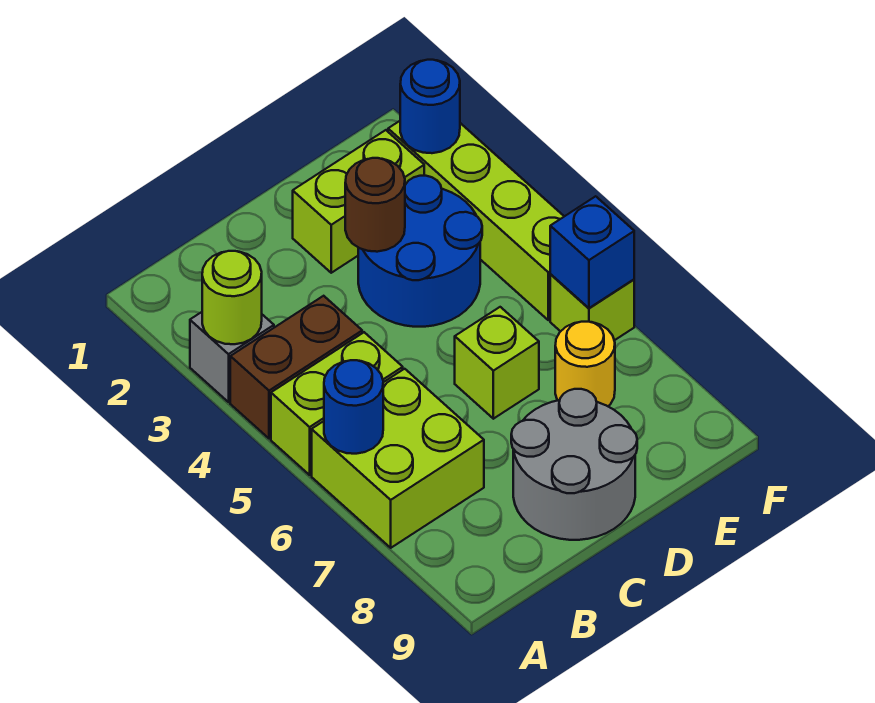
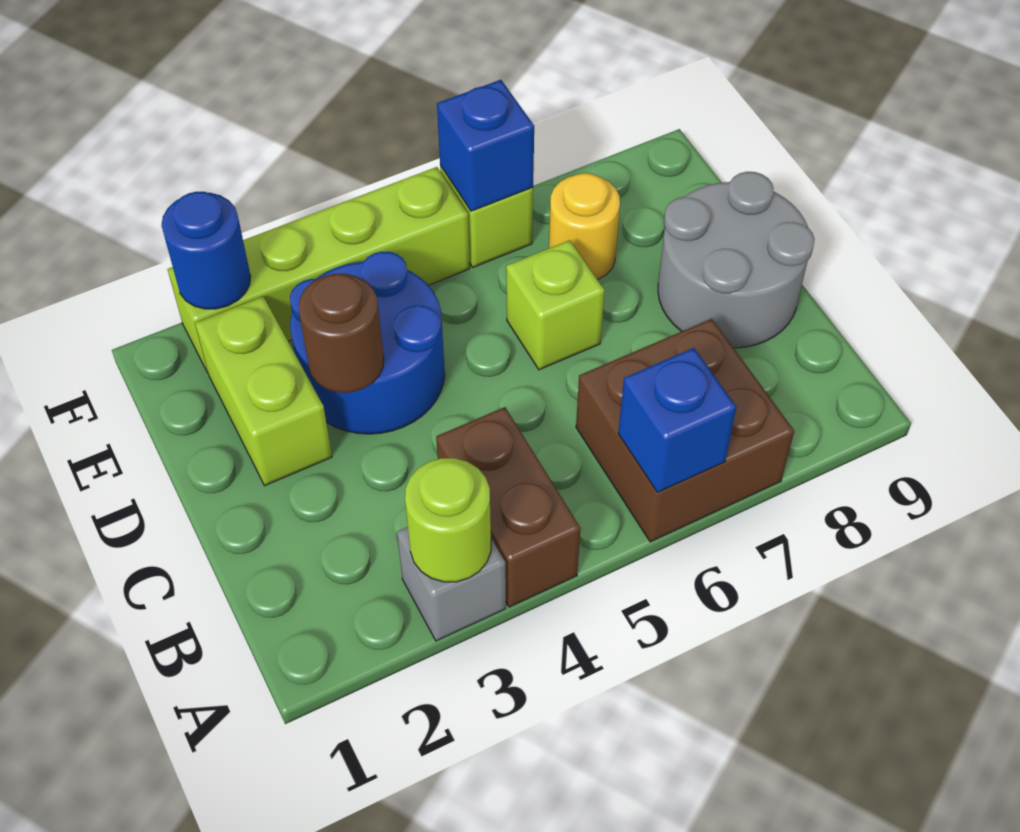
lime brick A5:B5 level 1 -> none
lime brick A6:B7 level 1 -> brown brick A6:B7 level 1
blue round brick A6 level 2 -> blue brick A6 level 2

